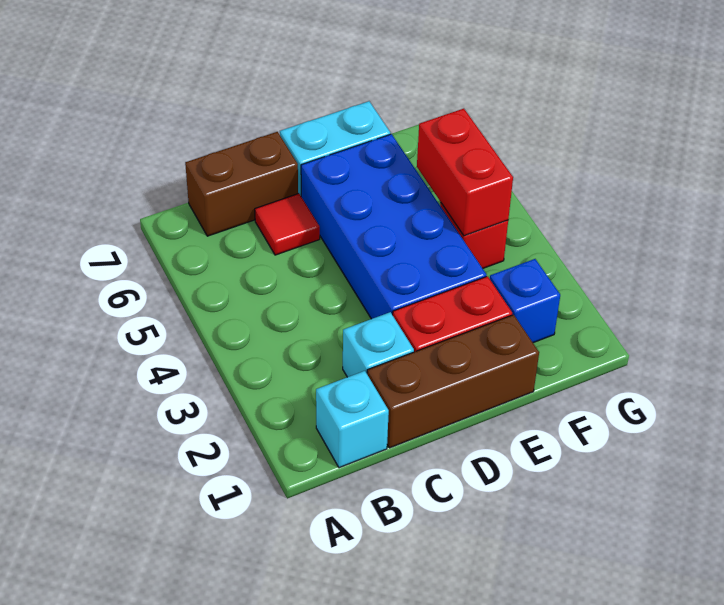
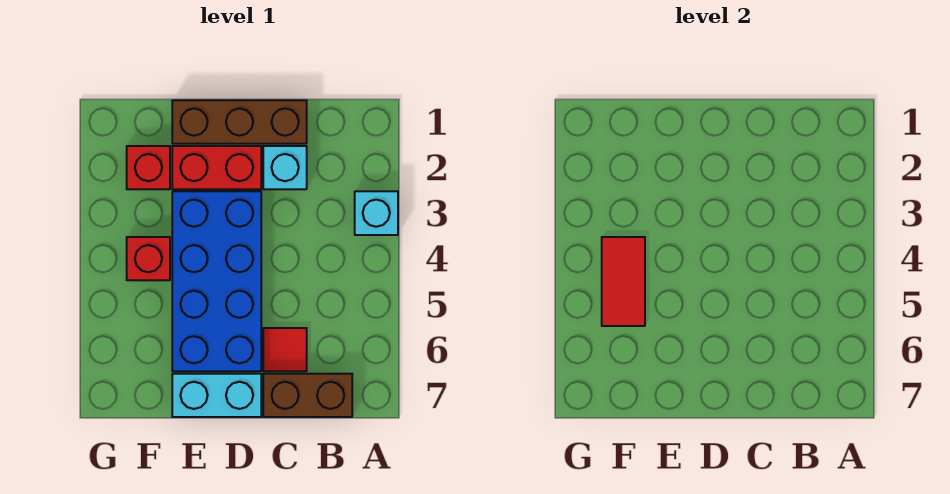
cyan brick B1 level 1 -> cyan brick A3 level 1
blue brick F2 level 1 -> red brick F2 level 1
red brick F4:F5 level 2 -> red tile F4:F5 level 2

